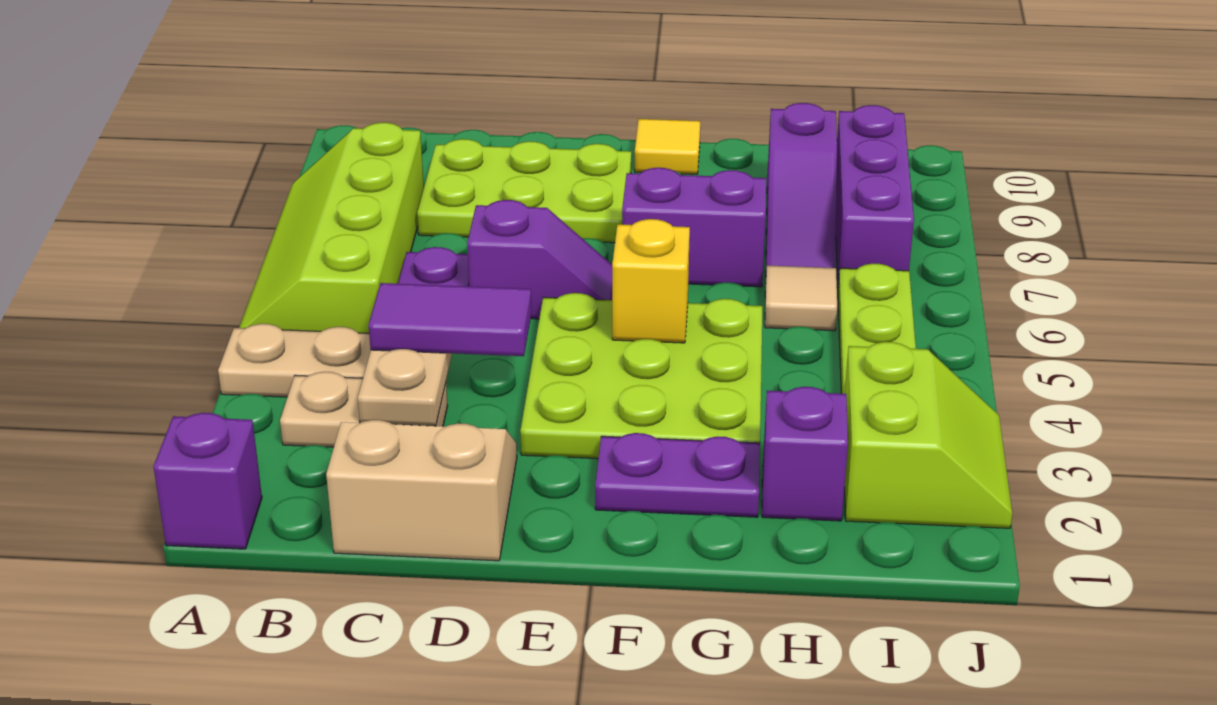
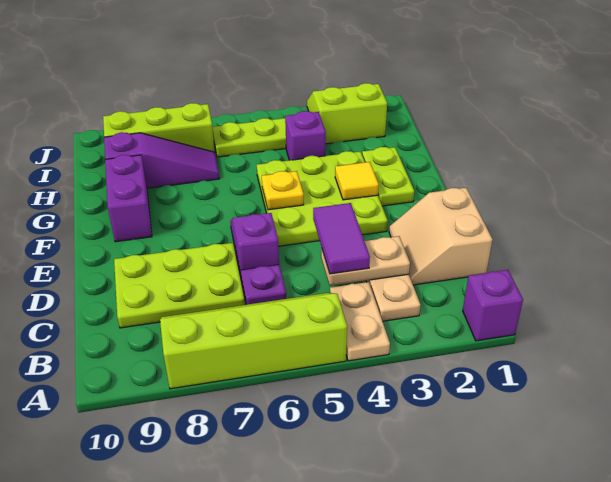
lime slope A5:B8 level 1 top B -> lime slope A5:B8 level 1 top A
lime plate C8:E9 level 1 -> lime plate C7:D9 level 1
purple plate F2:G2 level 1 -> lime plate F2:G2 level 1
yellow brick F5 level 2 -> yellow plate F5 level 2
purple brick F7:G7 level 1 -> purple brick F9:G9 level 1
yellow tile F10 level 1 -> yellow tile F3 level 2
purple brick H2 level 1 -> purple brick H4 level 1
tan tile H6 level 1 -> none
purple brick I7:I9 level 1 -> lime brick I7:I9 level 1

